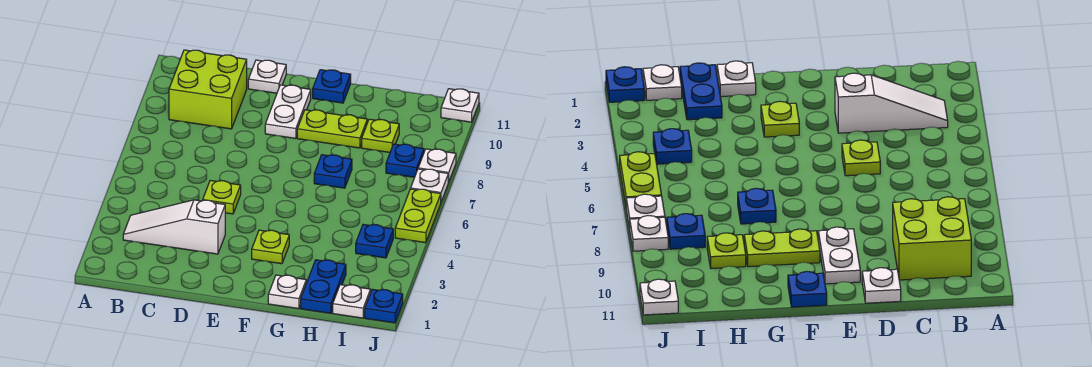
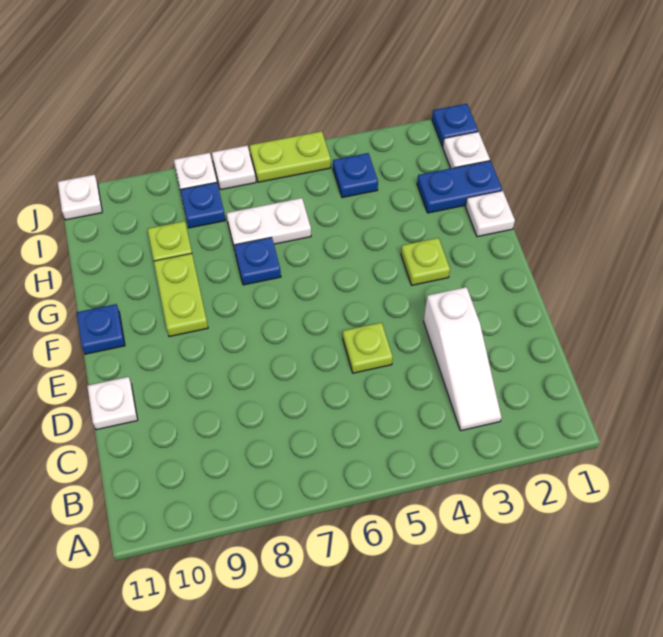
lime brick B9:C10 level 1 -> none
white plate E9:E10 level 1 -> white plate H6:H7 level 1

